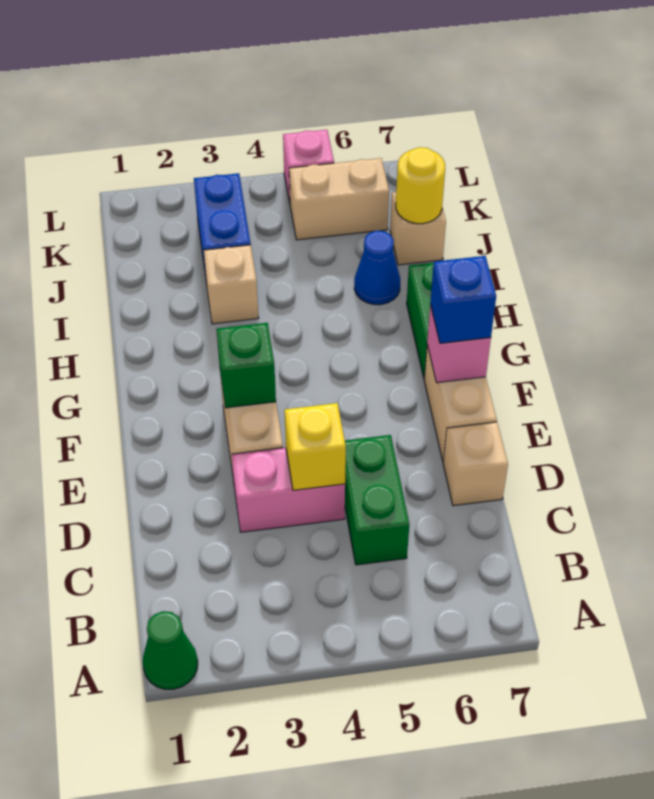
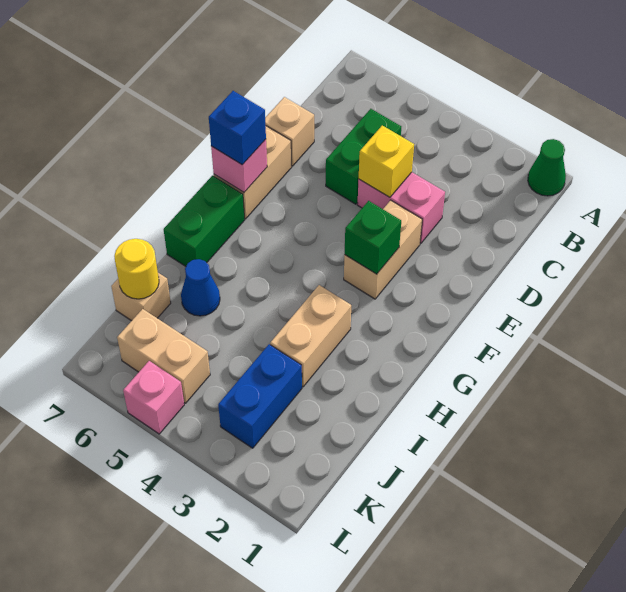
tan brick I3 level 1 -> tan brick H3:I3 level 1

